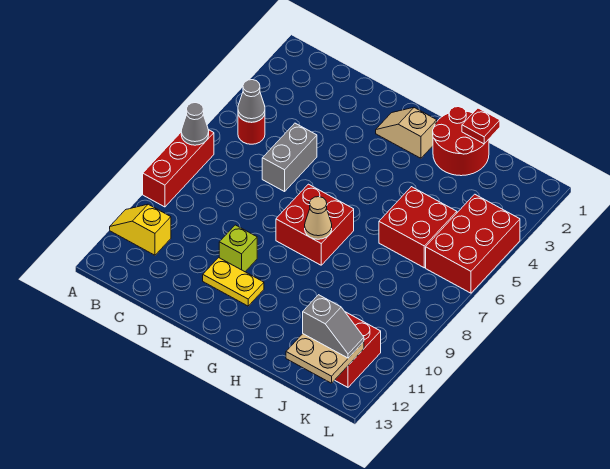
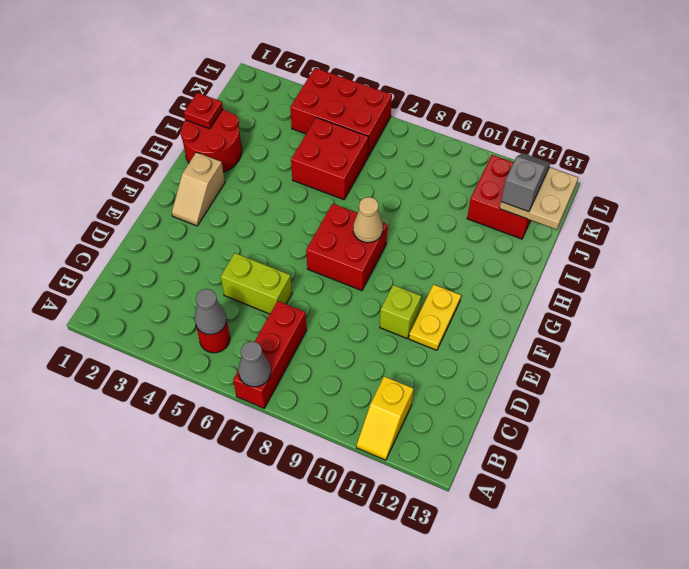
red brick A7:A9 level 1 -> red brick A7:C7 level 1
grey brick D5:D6 level 1 -> lime brick D5:D6 level 1

